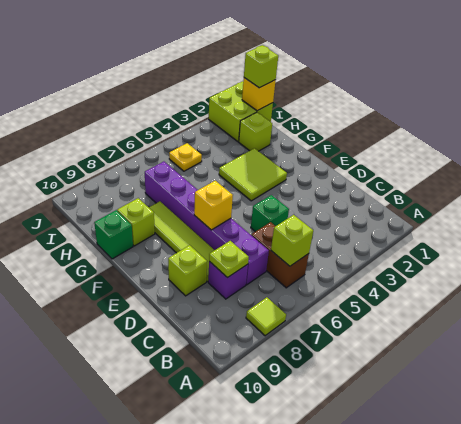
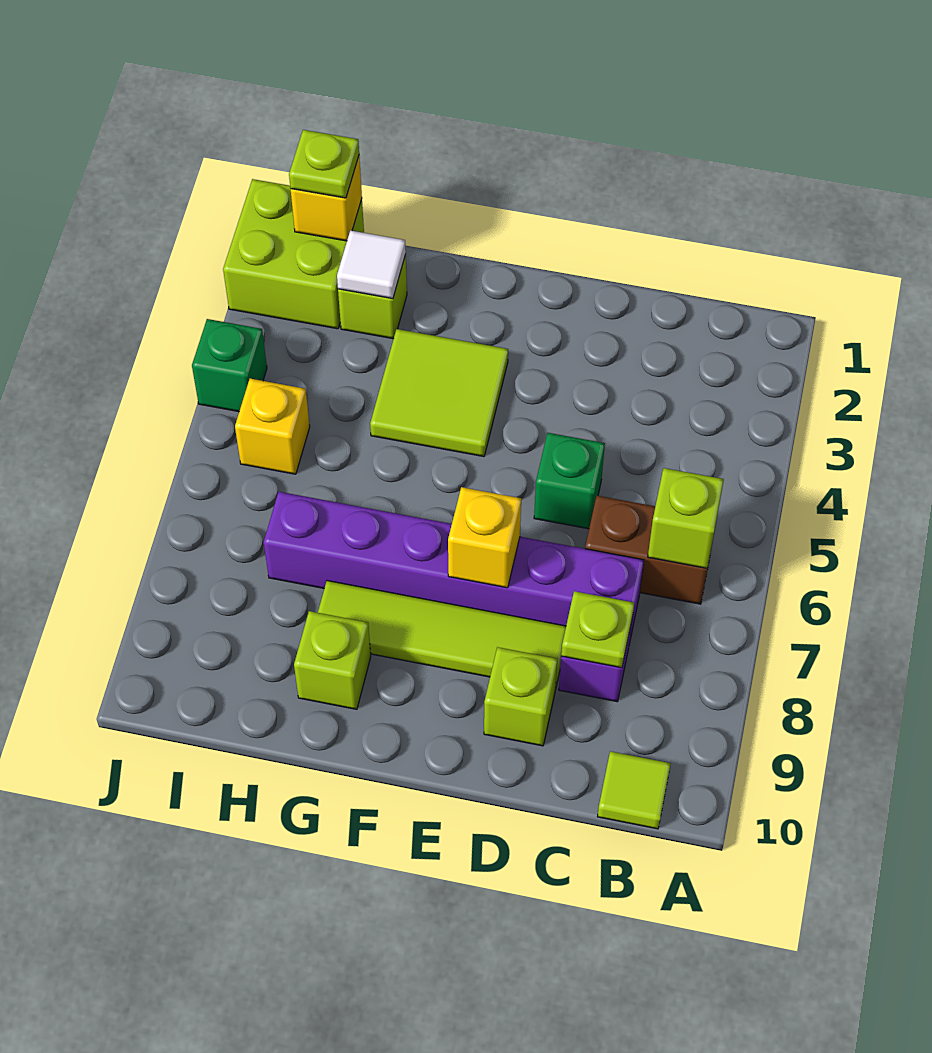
lime tile A8 level 1 -> lime tile B10 level 1
green brick G10 level 1 -> green brick J4 level 1
none -> white tile H2 level 2
lime brick I1 level 3 -> lime plate I1 level 3
yellow plate I5 level 1 -> yellow brick I5 level 1

